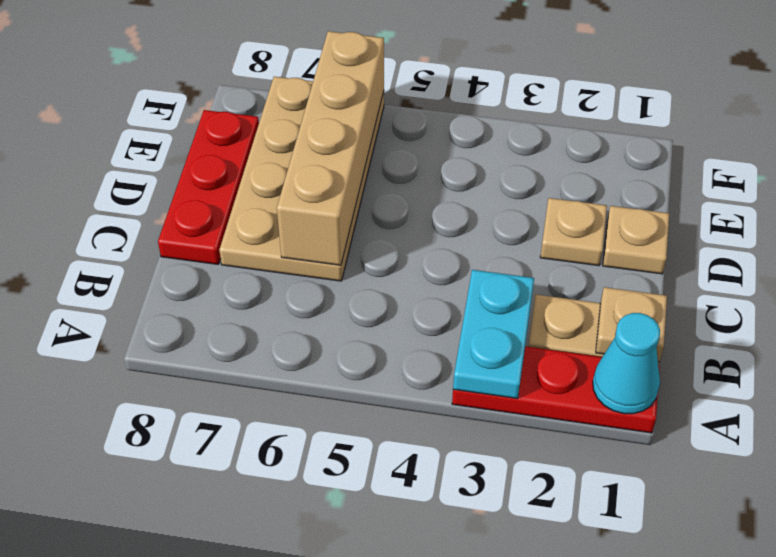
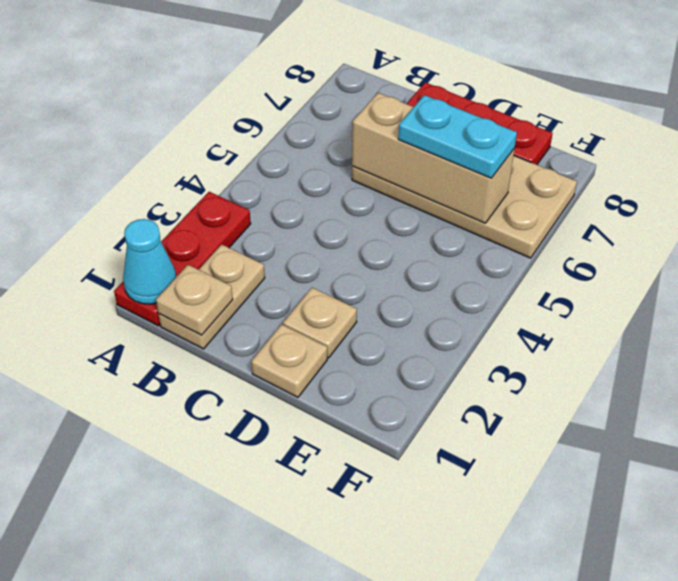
cyan plate A3:B3 level 2 -> cyan plate D6:E6 level 3
tan brick C6:F6 level 2 -> tan brick C6:E6 level 2

